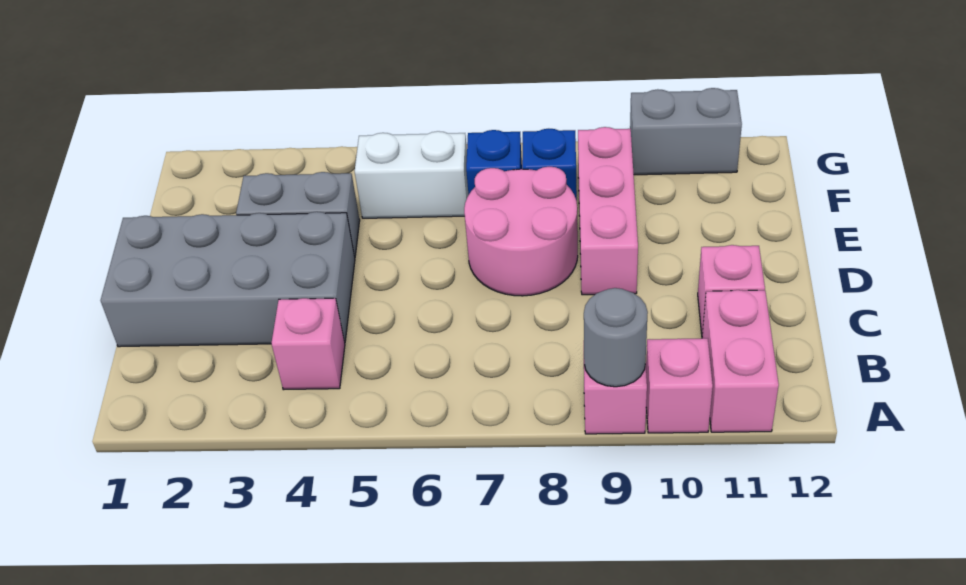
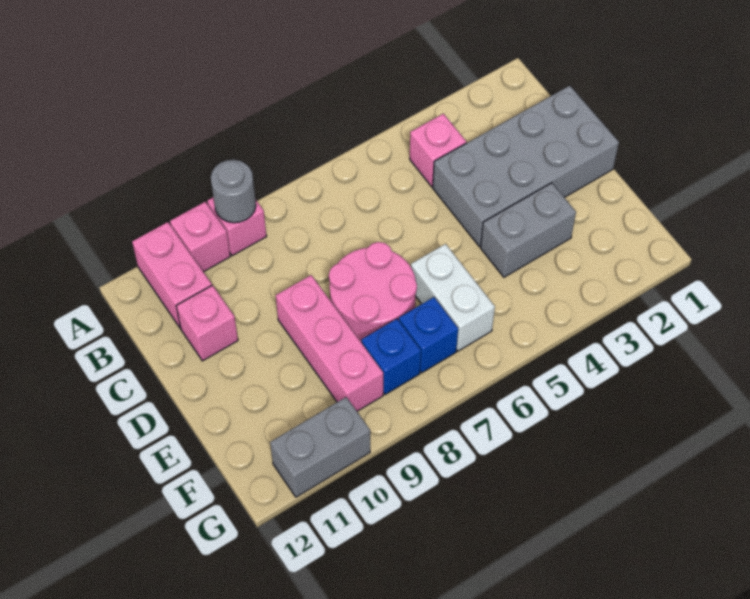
white brick F5:F6 level 1 -> white brick E6:F6 level 1

